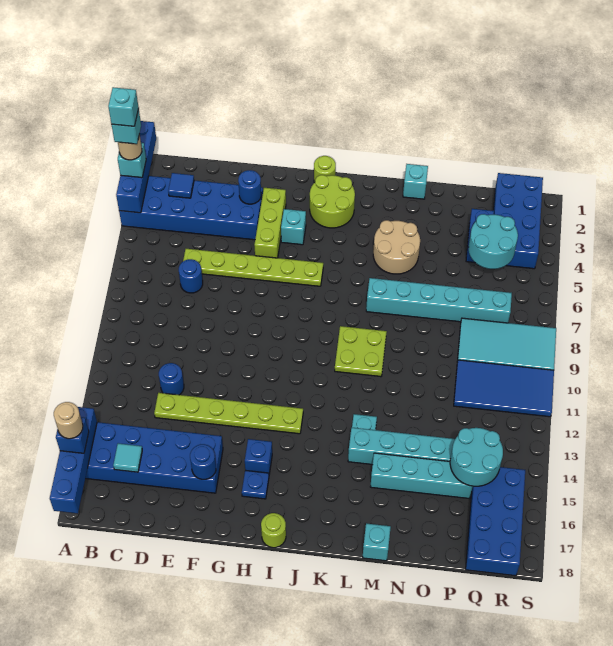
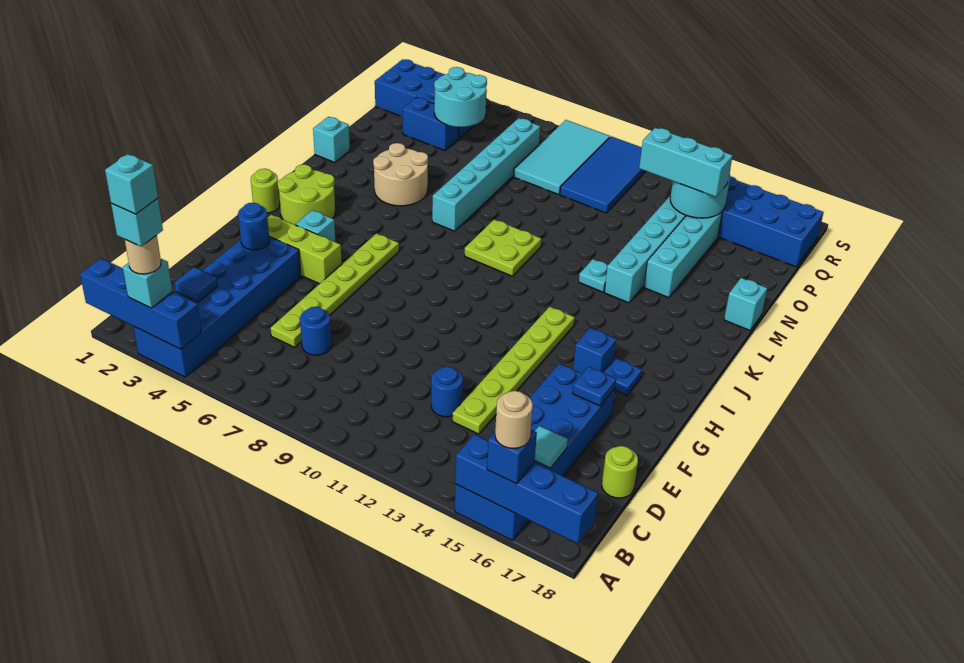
blue round brick F16 level 2 -> blue plate F16 level 2
lime round brick I18 level 1 -> lime round brick D18 level 1
none -> cyan brick P13:P15 level 3

